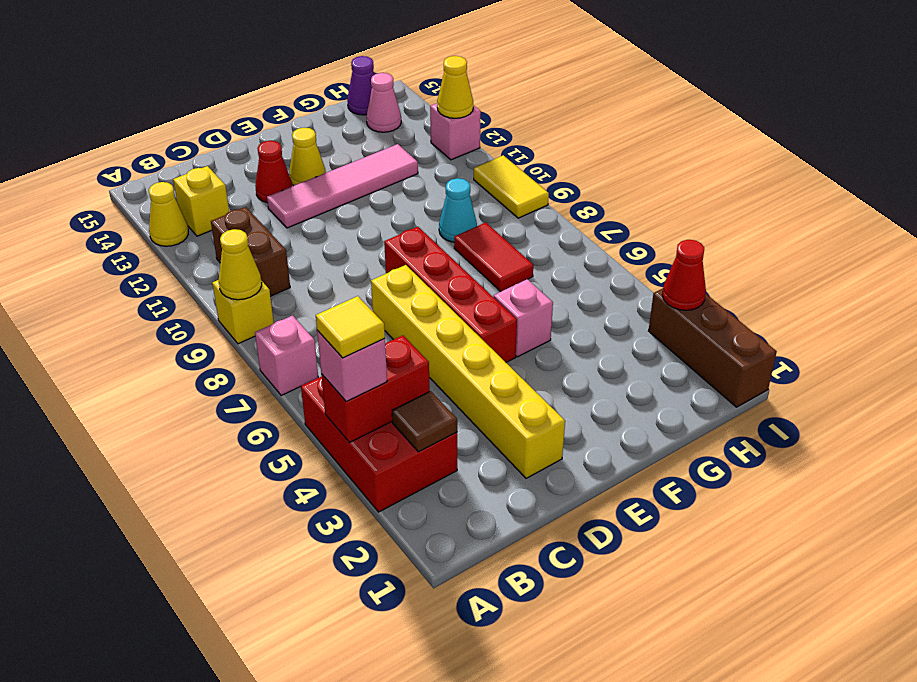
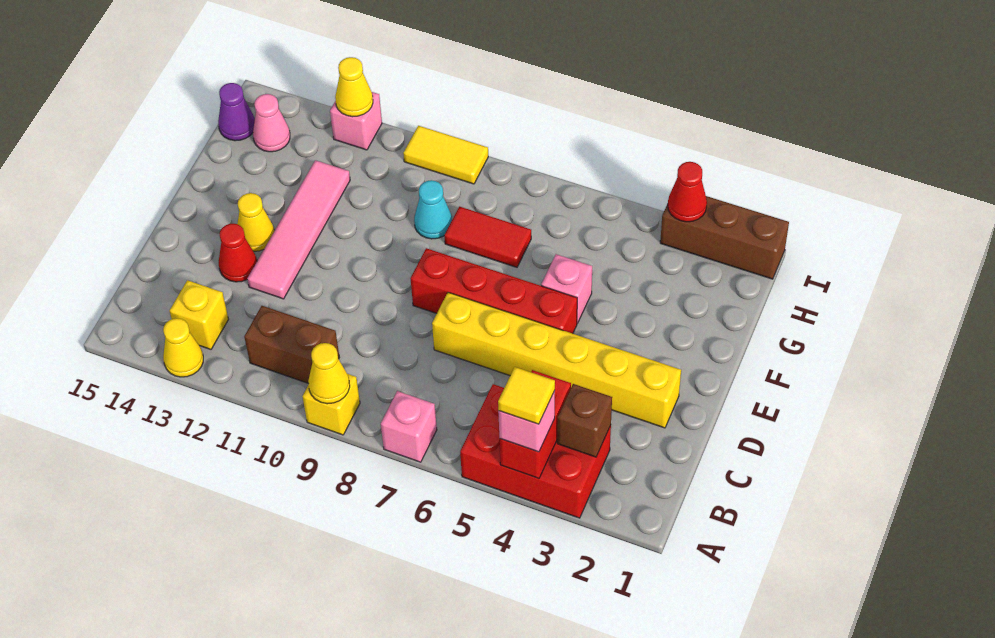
brown tile B3 level 2 -> brown brick B3 level 2

